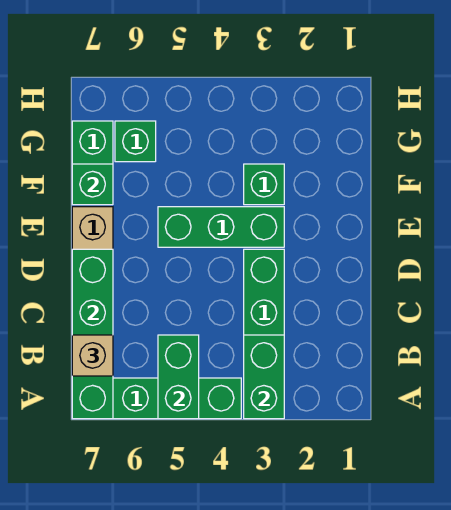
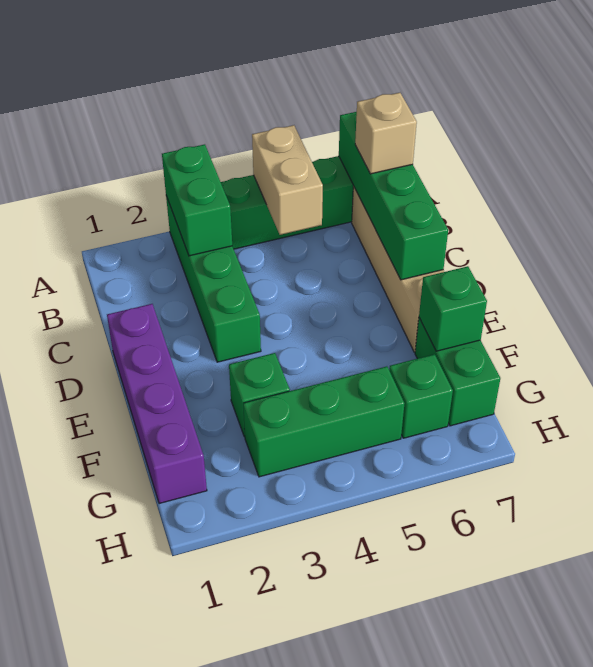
green brick A5:B5 level 2 -> tan brick A5:B5 level 2
none -> purple brick D1:G1 level 1
green brick E3:E5 level 1 -> green brick G3:G5 level 1

